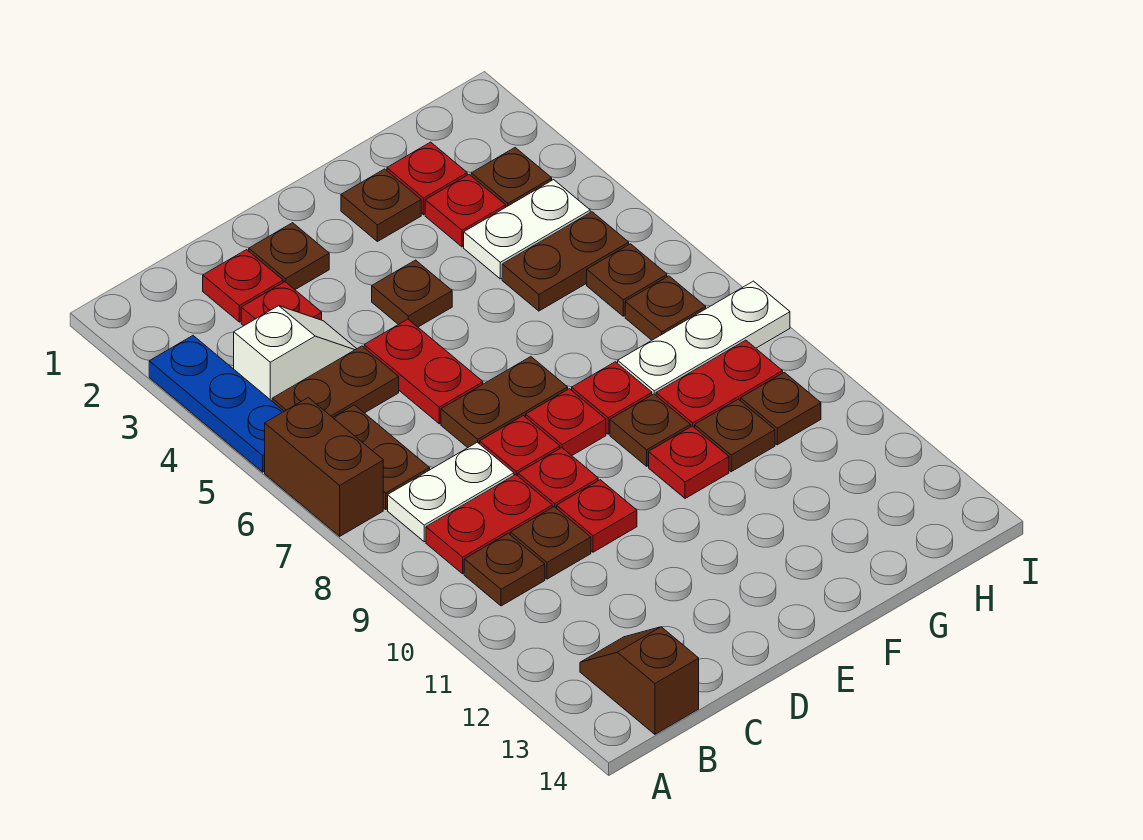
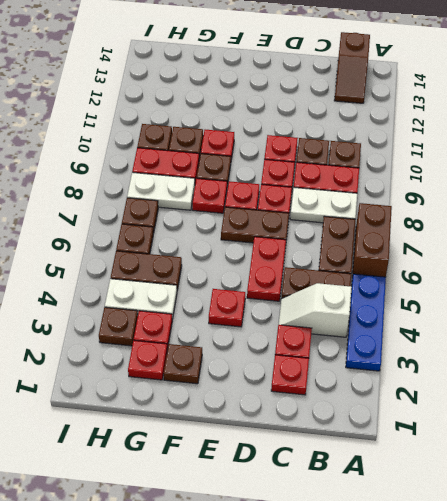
brown plate D2 level 1 -> none
brown plate E4 level 1 -> red plate E4 level 1
white plate G8:I8 level 1 -> white plate G8:H8 level 1

